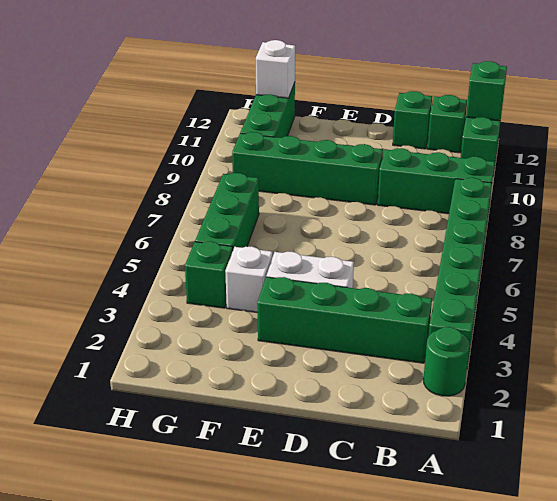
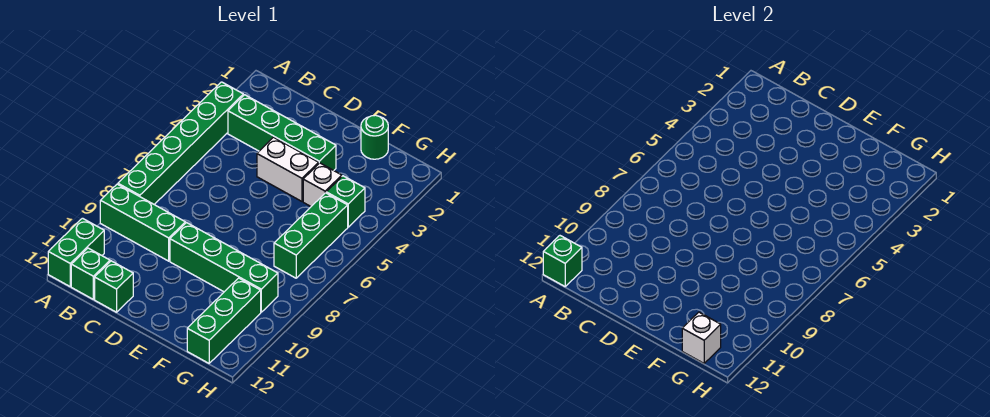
green round brick A2 level 1 -> green round brick F1 level 1

